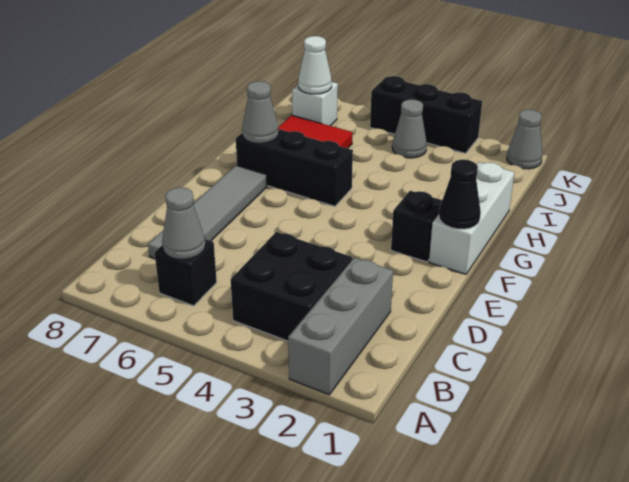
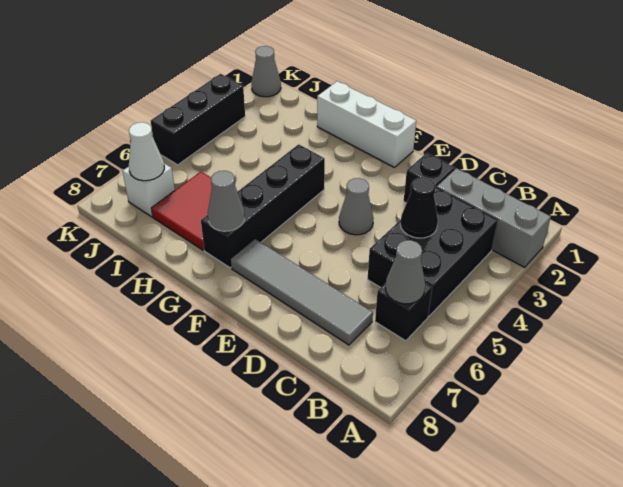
black brick B3:C4 level 1 -> black brick B3:C5 level 1
black cone F1 level 2 -> black cone C4 level 2
black brick F2 level 1 -> black brick D2 level 1
black brick G5:G7 level 1 -> black brick G4:G7 level 1
grey cone J4 level 1 -> grey cone E4 level 1

